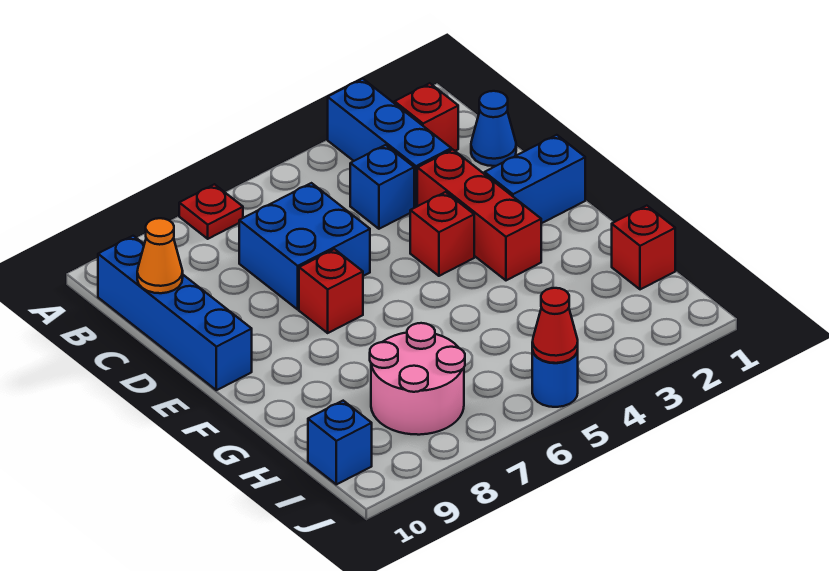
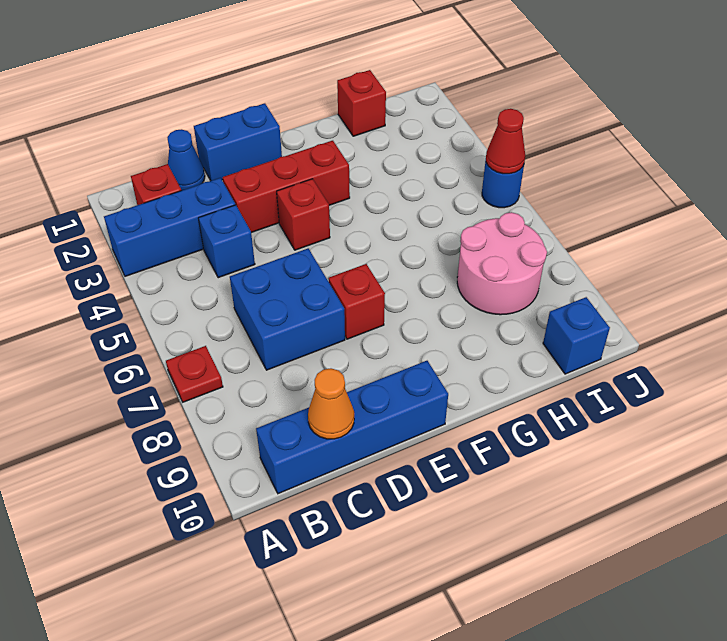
blue brick E1:E2 level 1 -> blue brick D1:E1 level 1

